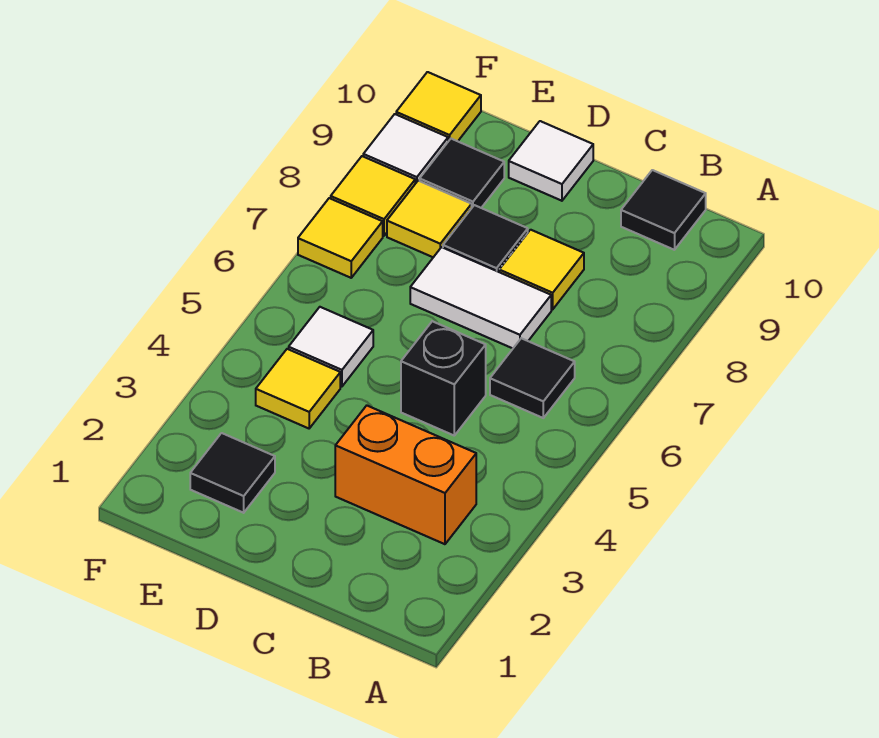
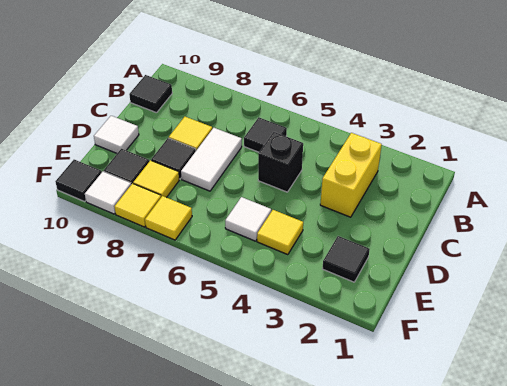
orange brick B3:C3 level 1 -> yellow brick B3:C3 level 1
yellow tile F10 level 1 -> black tile F10 level 1

